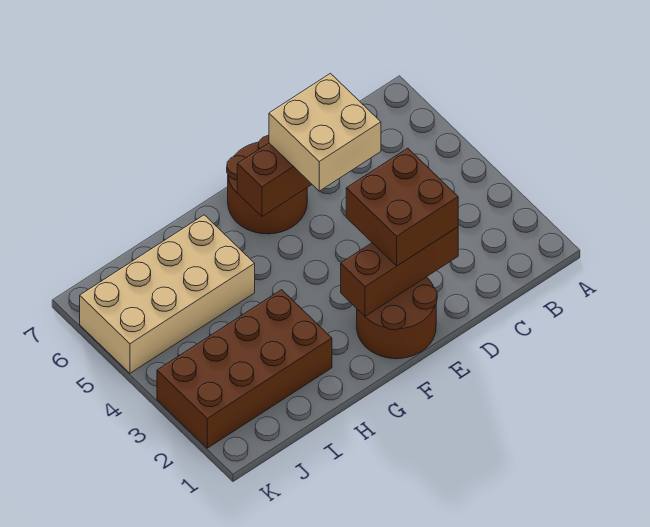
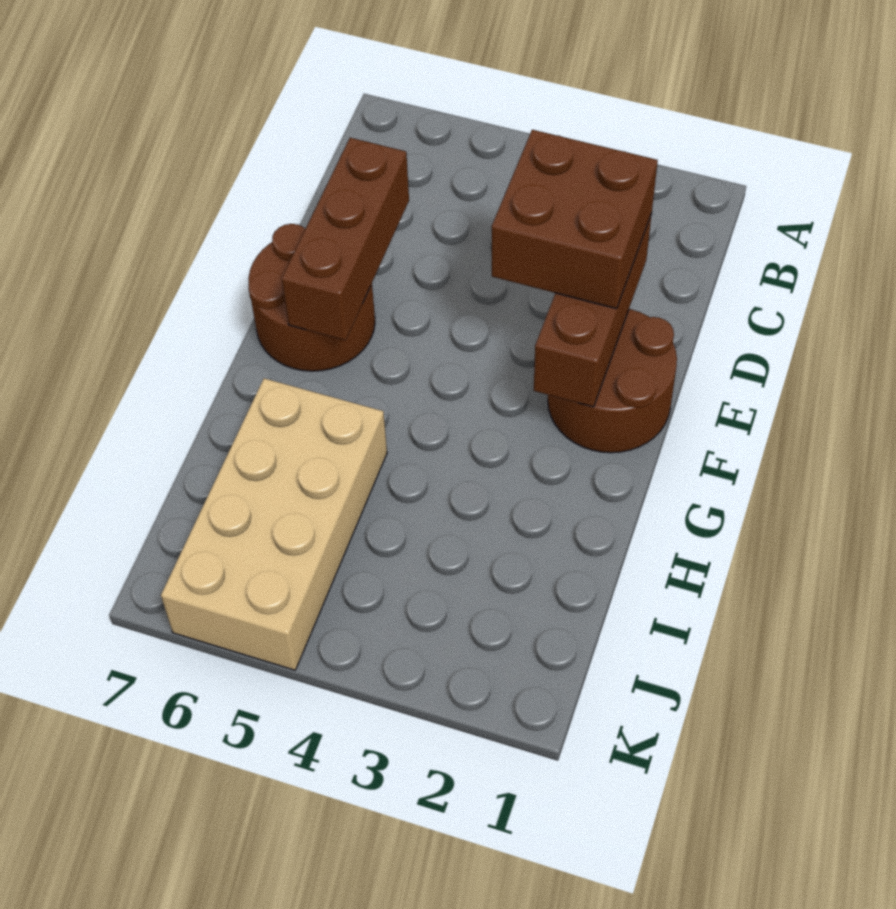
tan brick D5:E6 level 3 -> none
brown brick H2:K3 level 1 -> none

